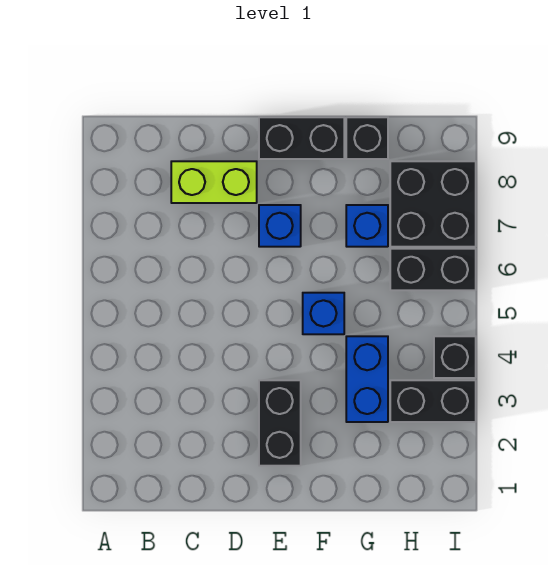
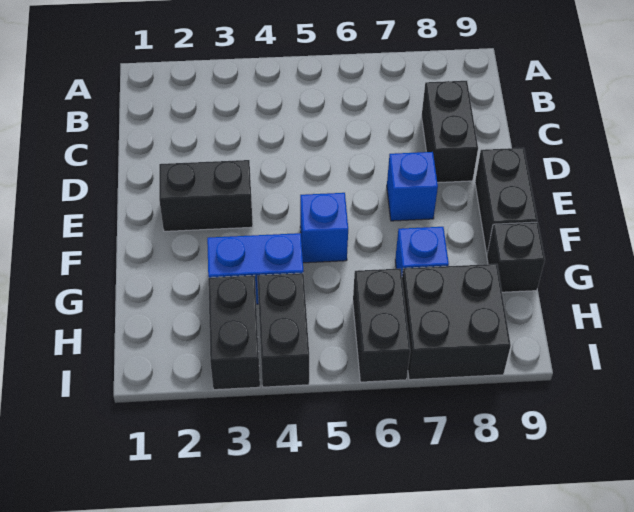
lime brick C8:D8 level 1 -> black brick C8:D8 level 1
black brick I4 level 1 -> black brick H4:I4 level 1

